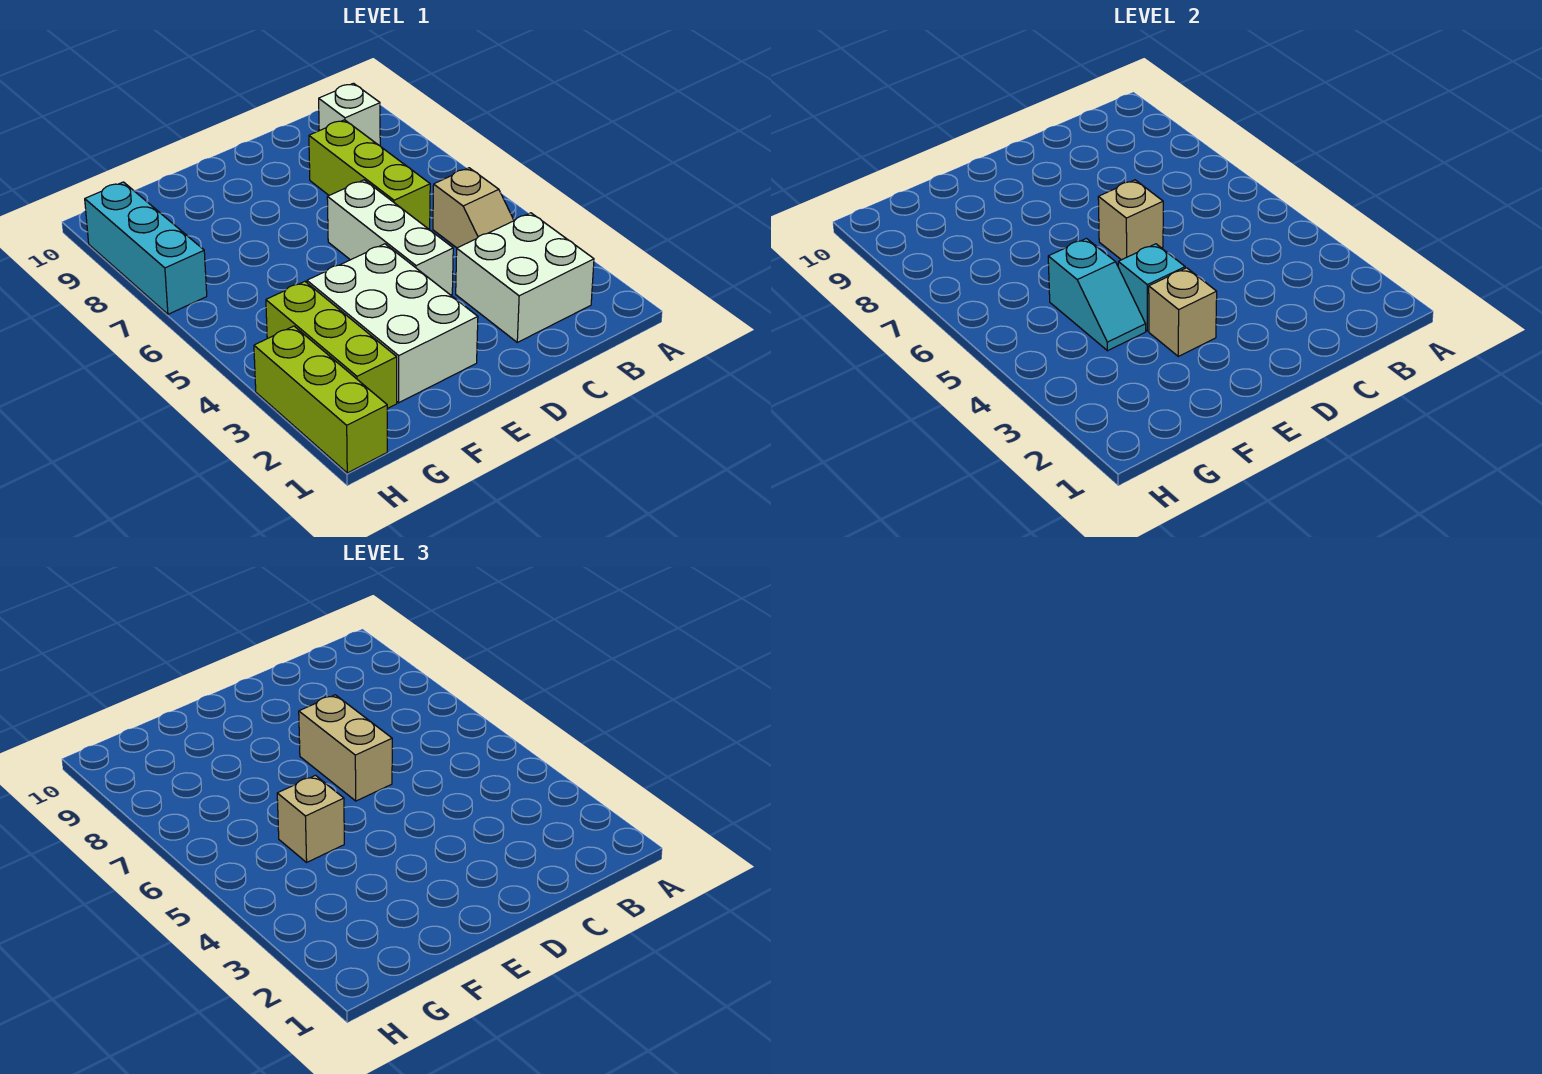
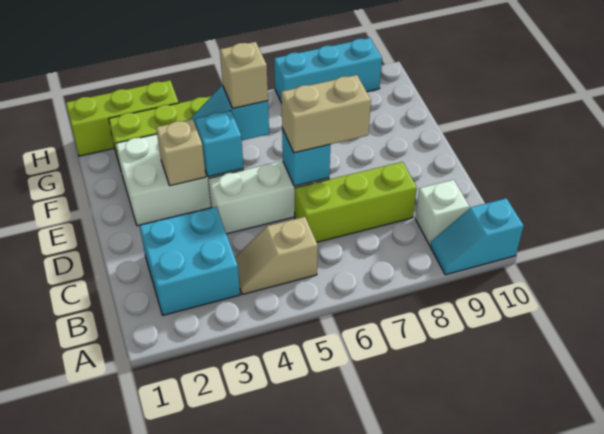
none -> cyan slope A9:A10 level 1 top 10
white brick B2:C3 level 1 -> cyan brick B2:C3 level 1
tan brick D6 level 2 -> cyan brick D6 level 2

